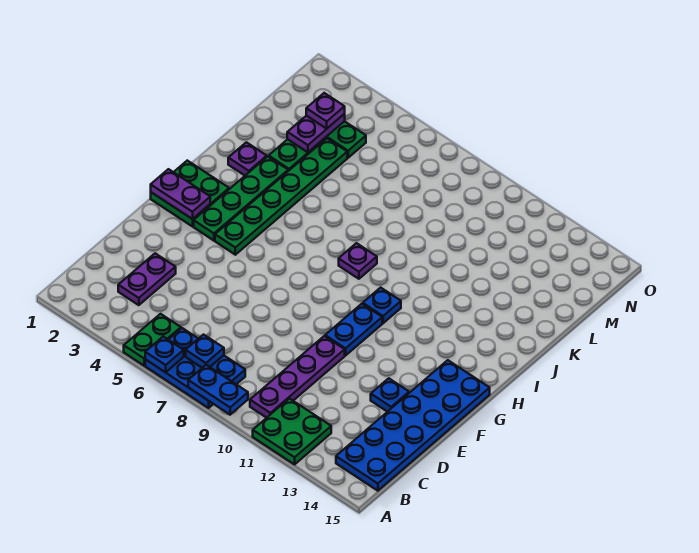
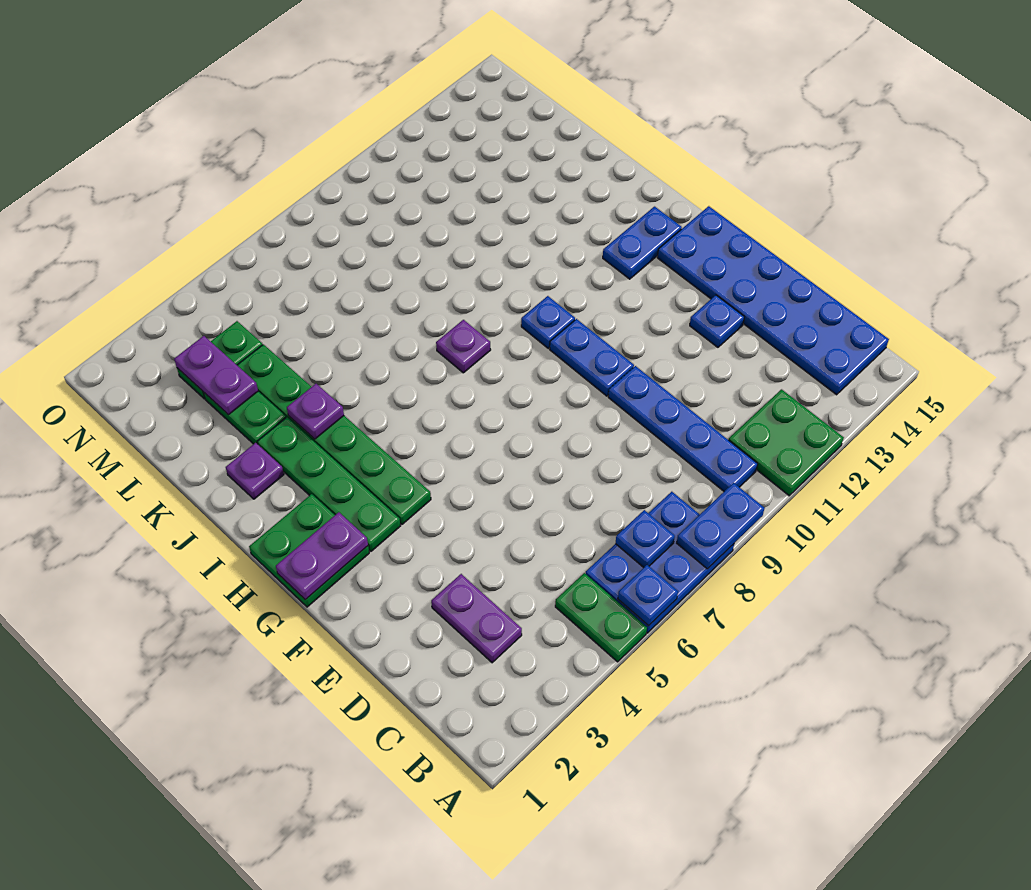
purple plate B10:E10 level 1 -> blue plate B10:E10 level 1
none -> blue plate H13:H14 level 1
purple plate M3 level 3 -> purple plate J4 level 2

